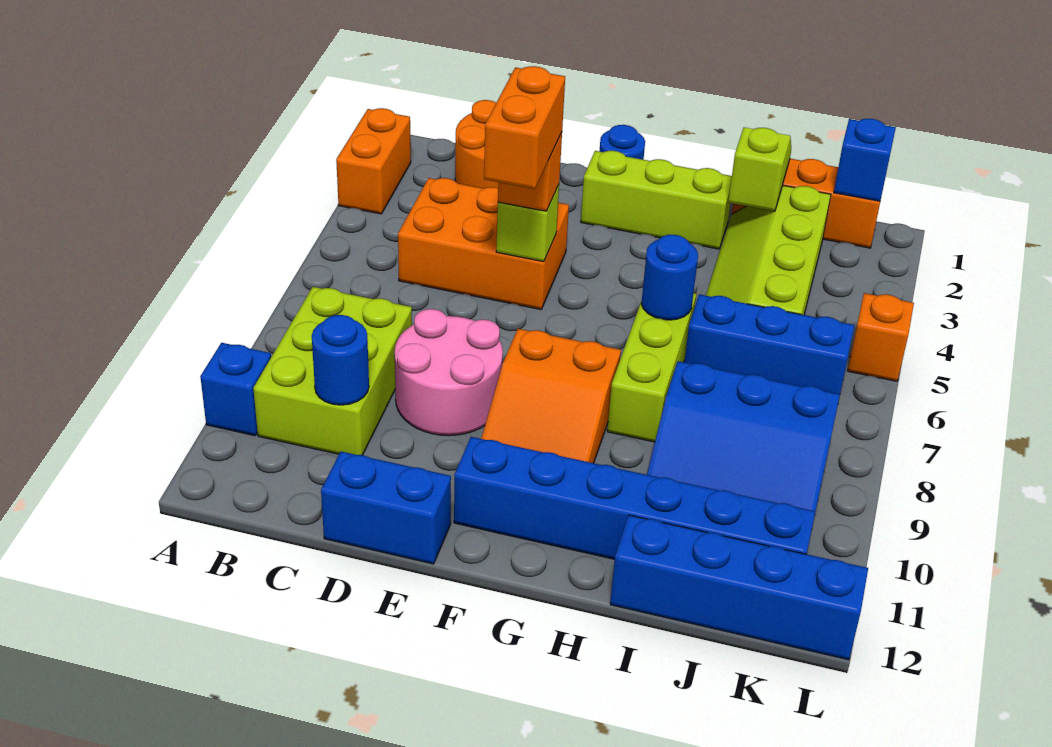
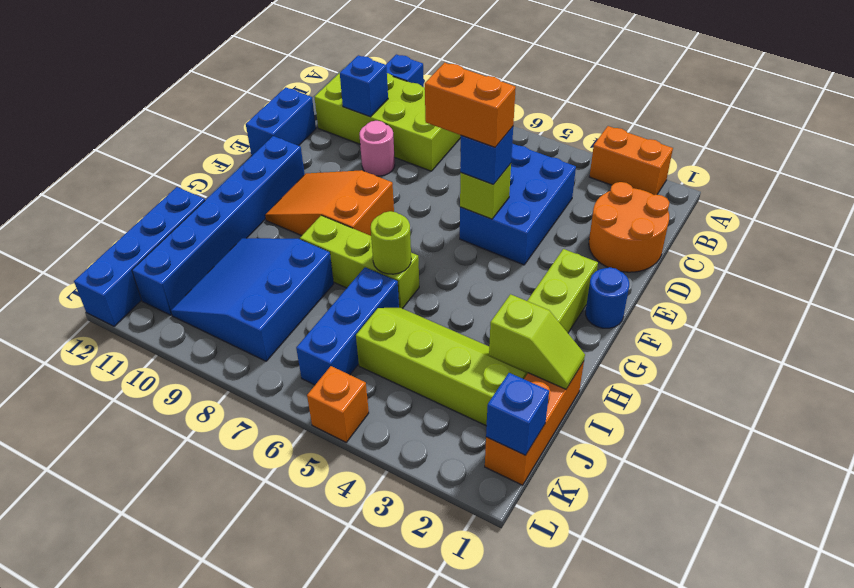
lime brick B8:C10 level 1 -> lime brick B8:C11 level 1
orange brick C4:E5 level 1 -> blue brick C4:E5 level 1
blue round brick C10 level 2 -> blue brick C10 level 2
pink round brick D8:E9 level 1 -> pink round brick D9 level 1
orange brick E5 level 3 -> blue brick E5 level 3
blue round brick H6 level 2 -> lime round brick H6 level 2

